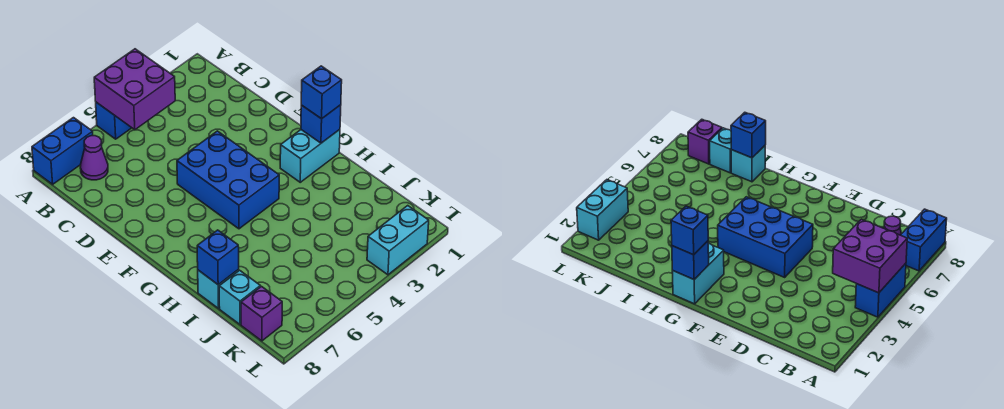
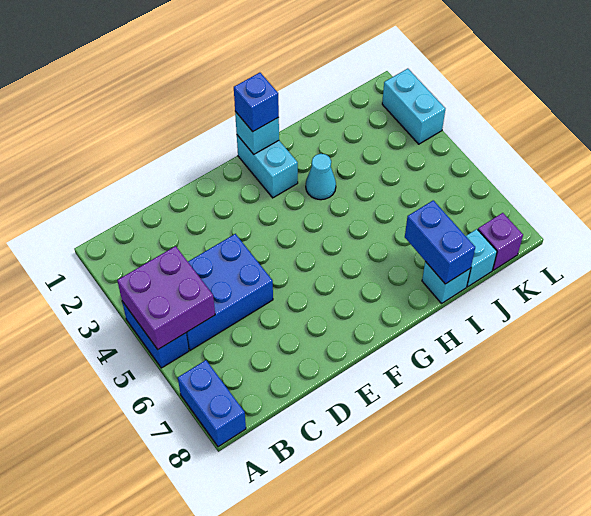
purple cone B7 level 1 -> none
blue brick E4:G5 level 1 -> blue brick B4:D5 level 1
blue brick G1 level 2 -> cyan brick G1 level 2
none -> cyan cone H3 level 1
blue brick I8 level 2 -> blue brick I7:I8 level 2

